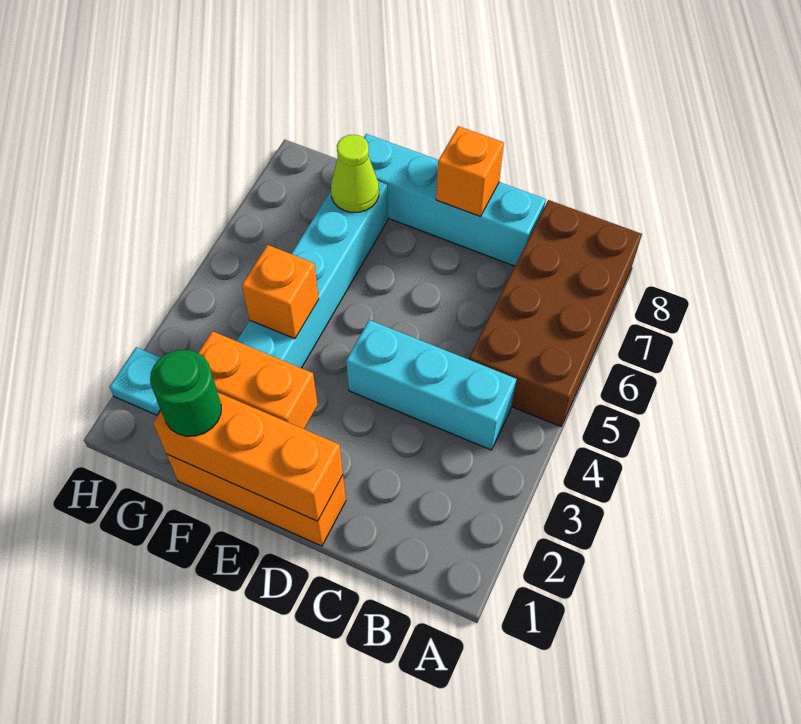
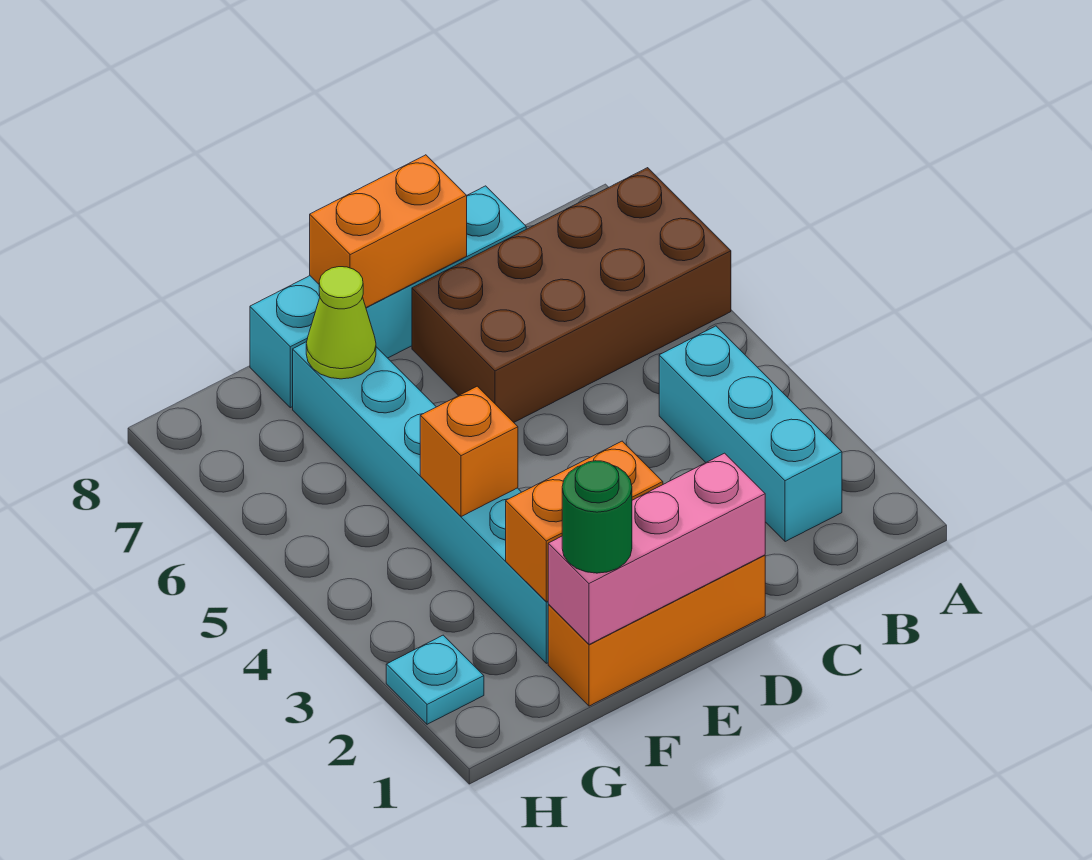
brown brick A5:B8 level 1 -> brown brick A6:D7 level 1
cyan brick B4:D4 level 1 -> cyan brick B2:B4 level 1
orange brick D1:F1 level 2 -> pink brick D1:F1 level 2
orange brick D8 level 2 -> orange brick D8:E8 level 2

